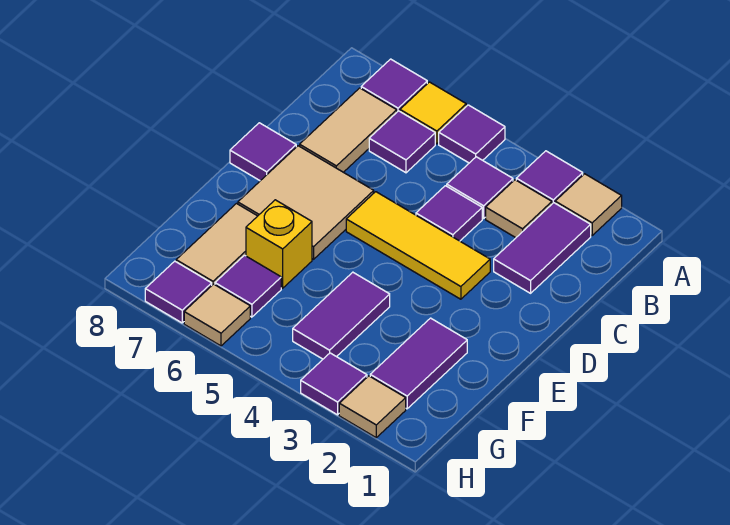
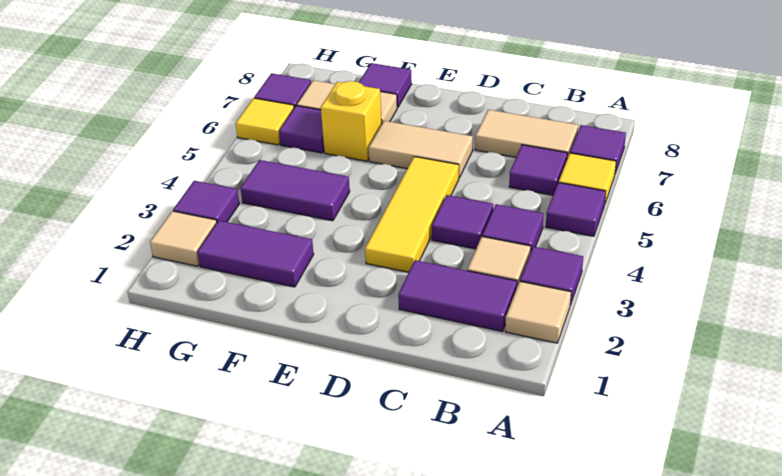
tan tile D6:E7 level 1 -> tan tile D6:E6 level 1
purple tile D8 level 1 -> purple tile F8 level 1
tan tile H6 level 1 -> yellow tile H6 level 1

